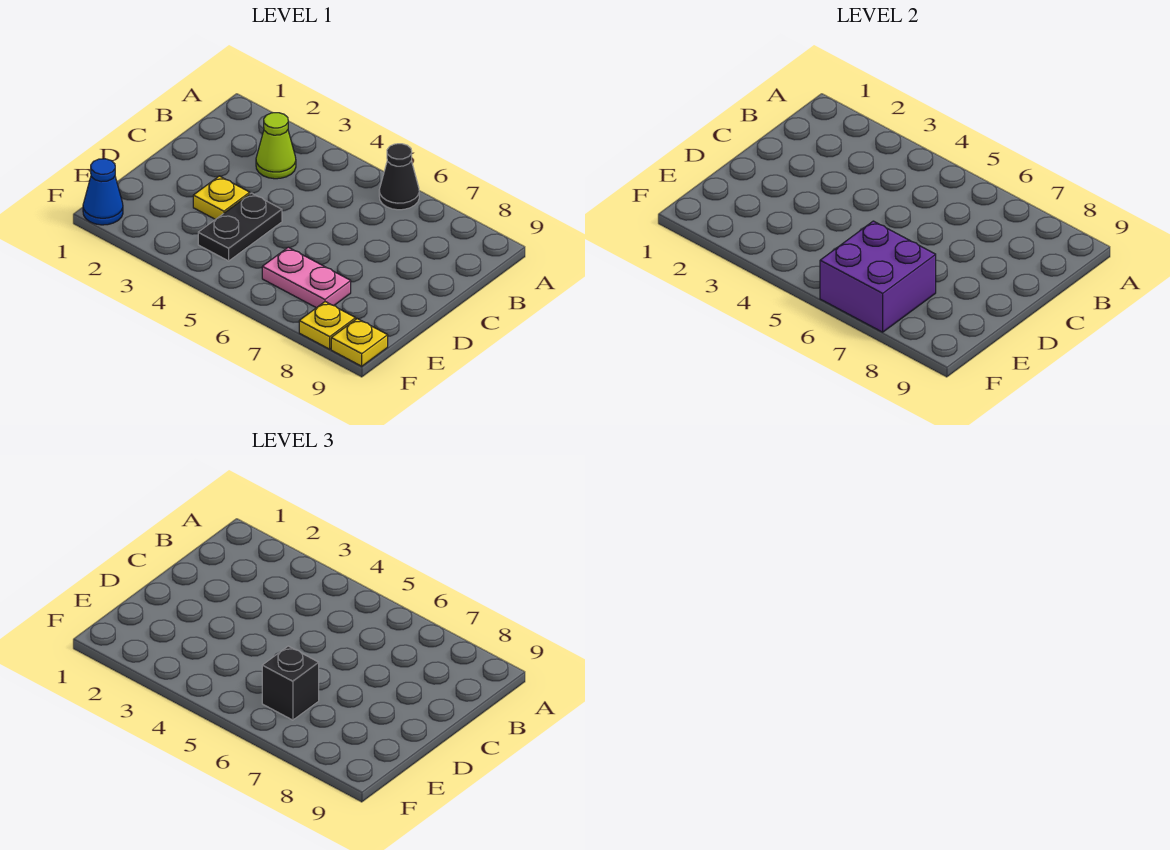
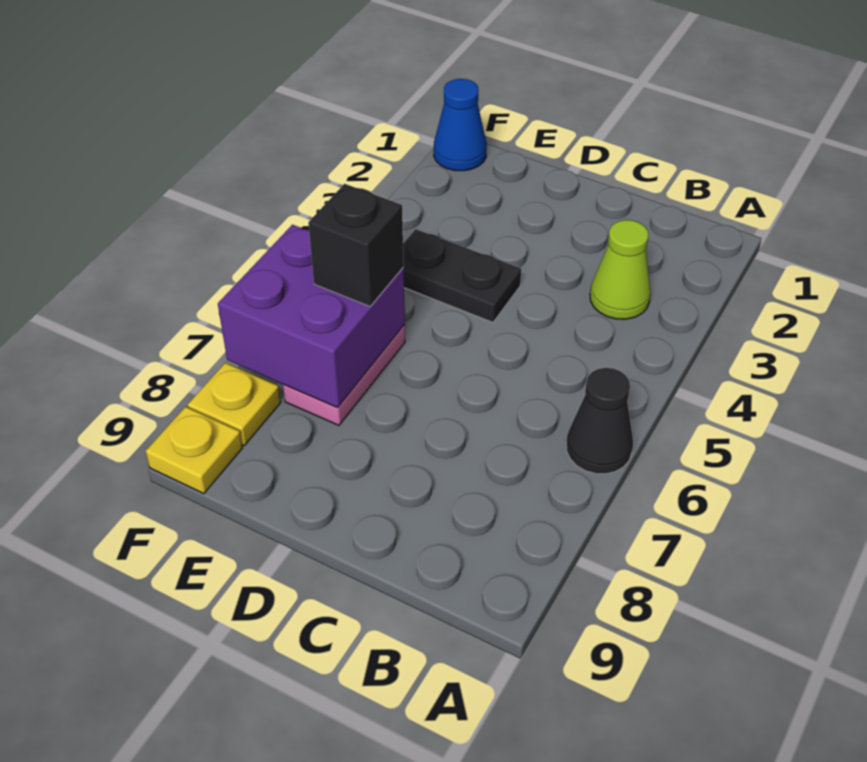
yellow plate D3 level 1 -> none

